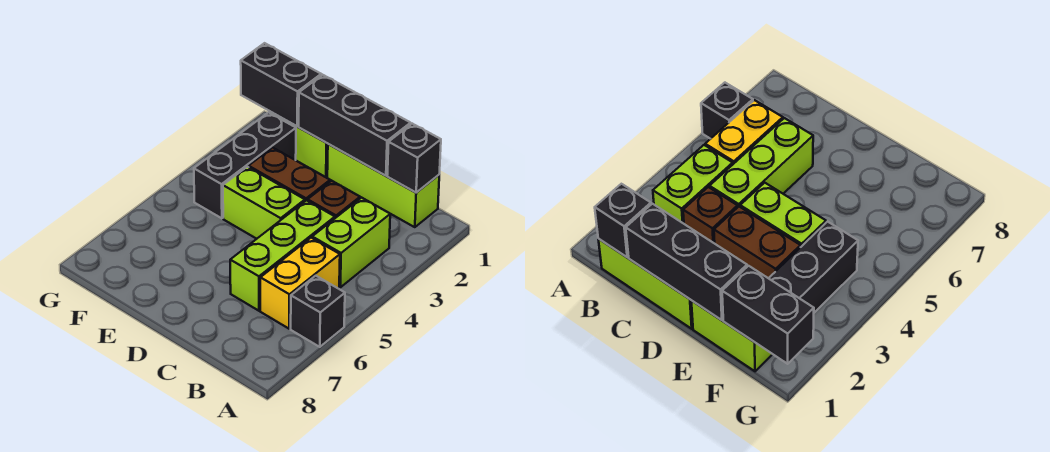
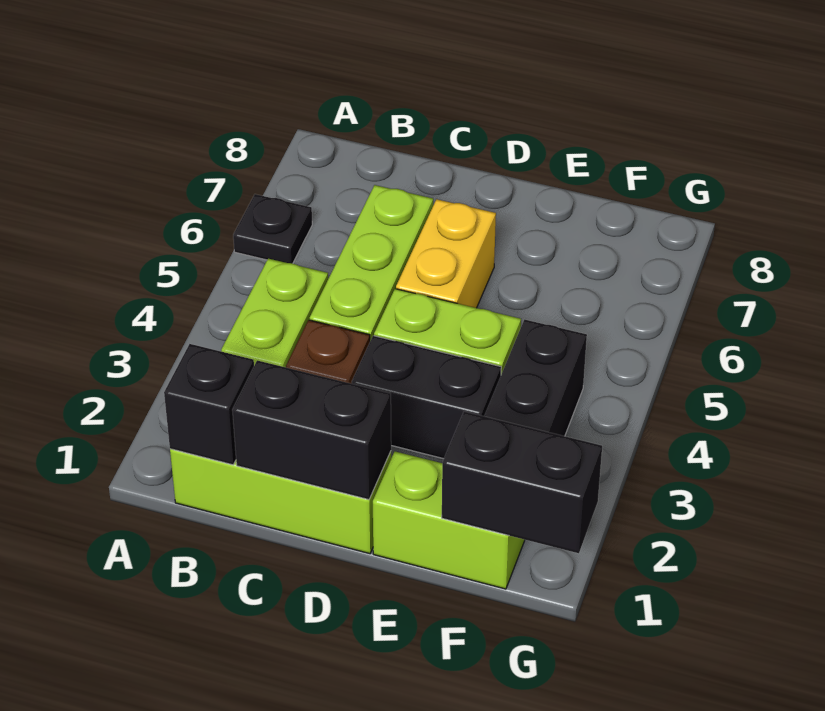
black brick A6 level 1 -> black plate A6 level 1
yellow brick B5:B6 level 1 -> yellow brick D5:D6 level 1
black brick C1:E1 level 2 -> black brick C1:D1 level 2
brown brick D3:E3 level 1 -> black brick D3:E3 level 1

